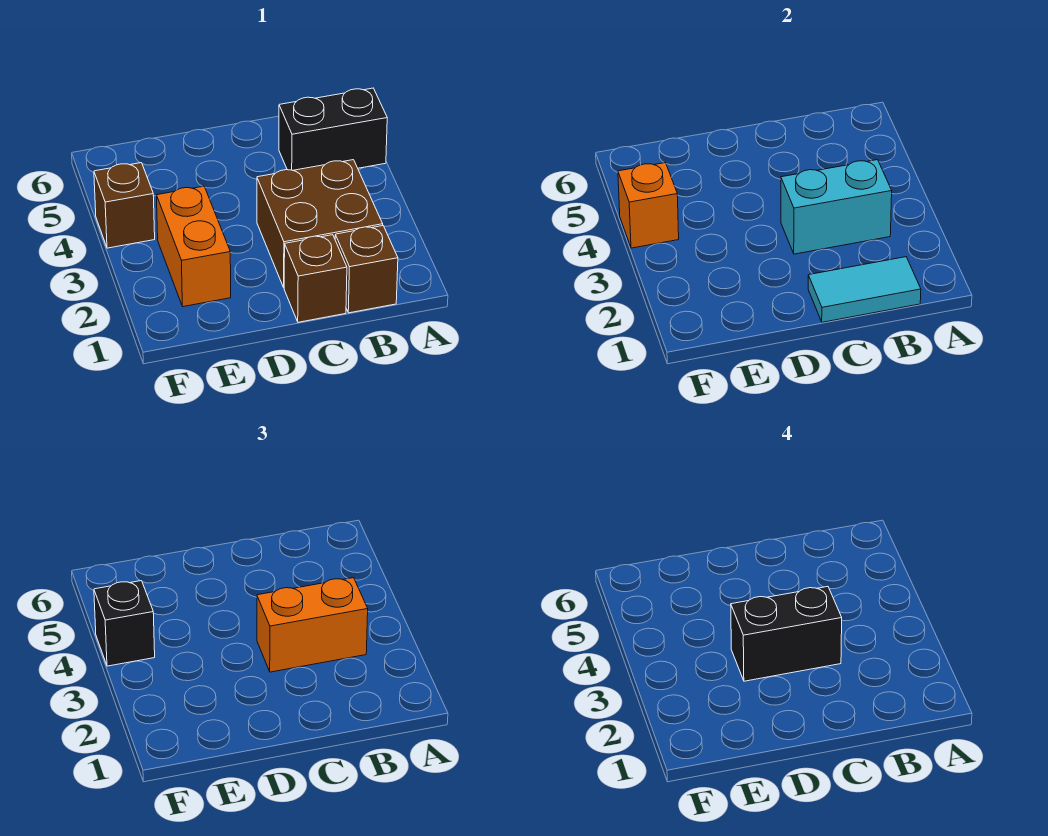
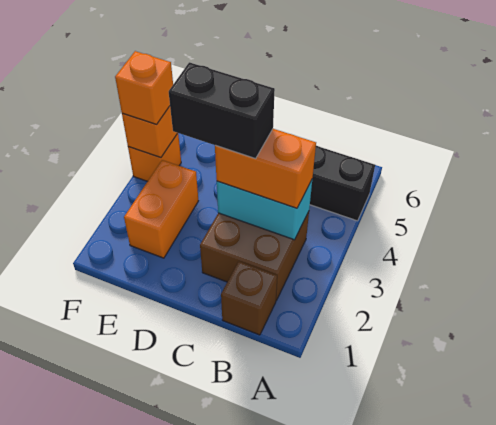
cyan tile B1:C1 level 2 -> none
brown brick C1 level 1 -> none
brown brick F4 level 1 -> orange brick F4 level 1
black brick F4 level 3 -> orange brick F4 level 3

